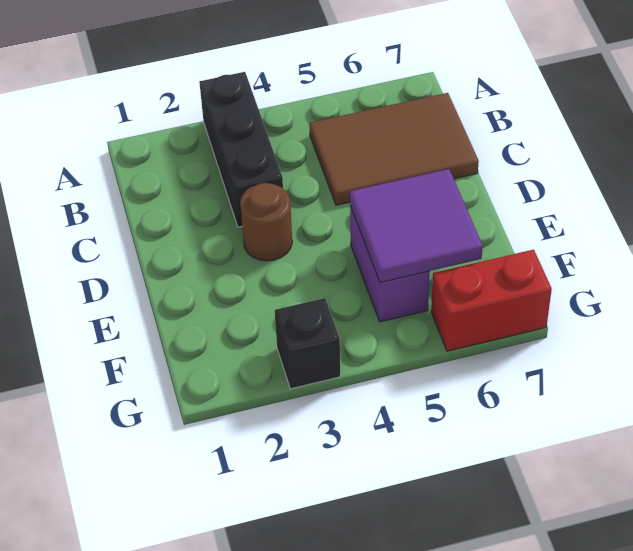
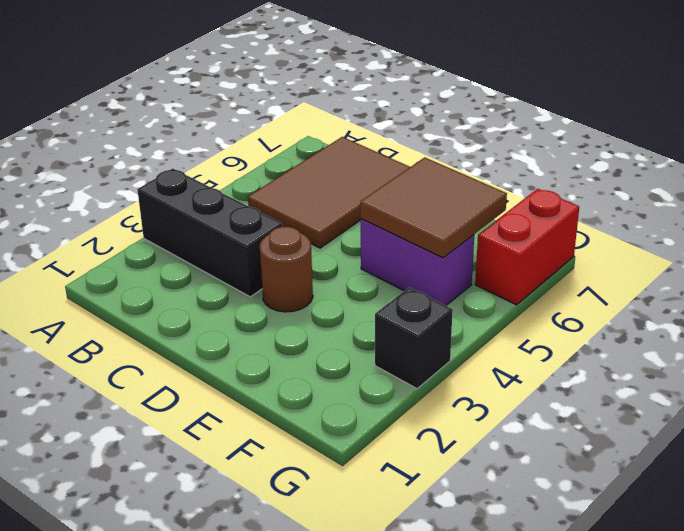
purple tile E5:F6 level 2 -> brown tile E5:F6 level 2

